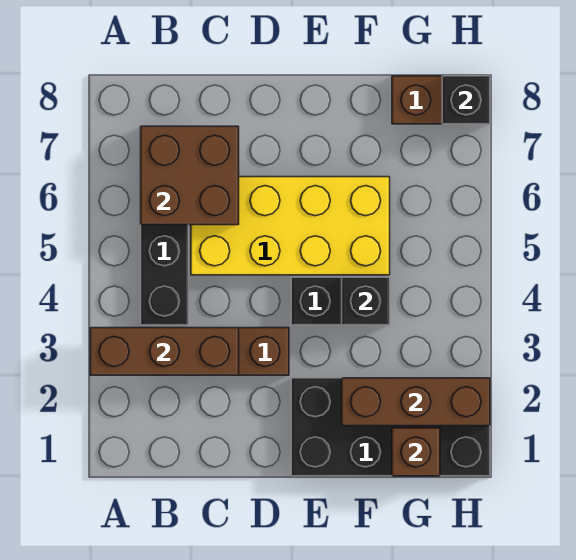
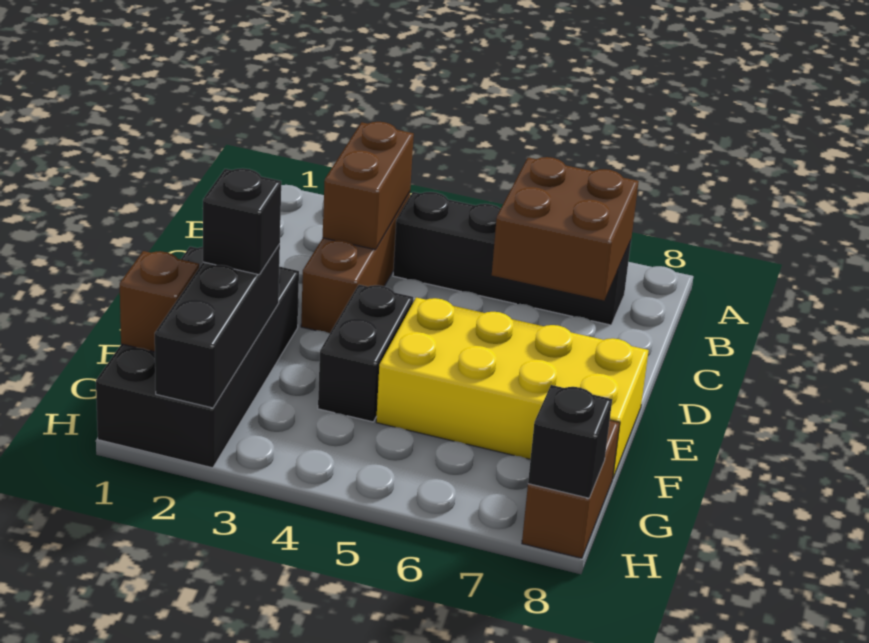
brown brick A3:C3 level 2 -> brown brick B3:C3 level 2
yellow brick C5:F6 level 1 -> yellow brick E5:F8 level 1
brown brick F2:H2 level 2 -> black brick F2:H2 level 2
black brick F4 level 2 -> black brick F2 level 3

